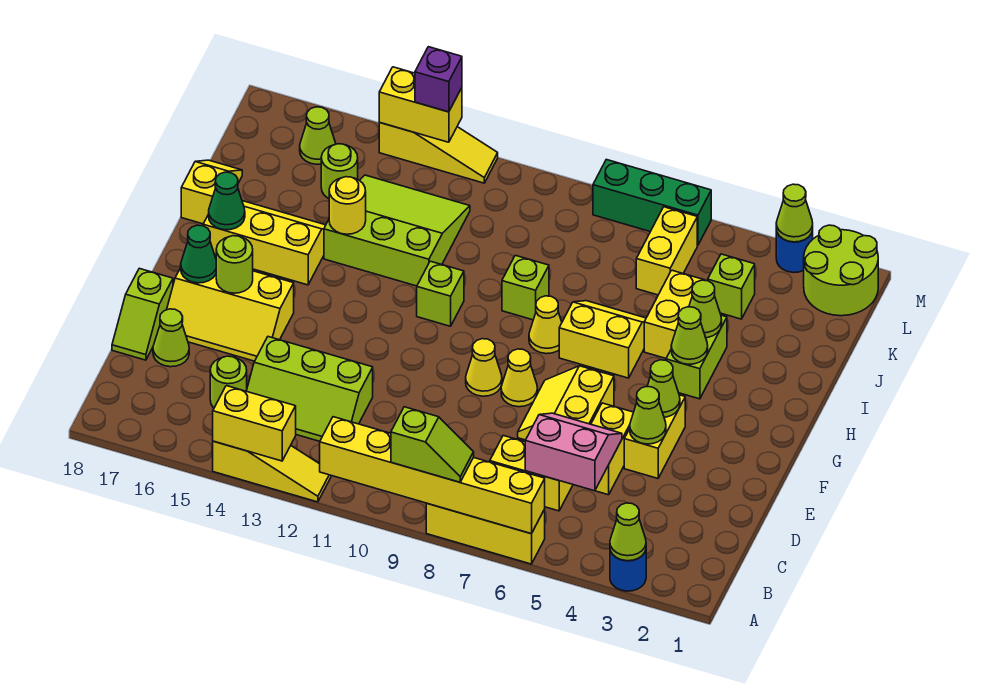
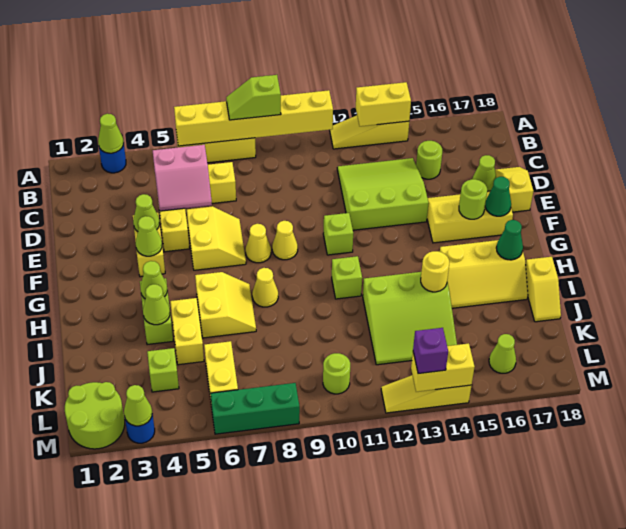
lime slope C12:D14 level 1 top D -> lime slope C12:E14 level 1 top E
lime slope D18:E18 level 1 top E -> yellow slope D18:E18 level 1 top E
yellow slope H6:I7 level 1 top H -> yellow slope H6:I7 level 1 top 6
lime brick I9 level 1 -> lime brick F11 level 1
lime round brick K15 level 1 -> lime round brick L10 level 1

